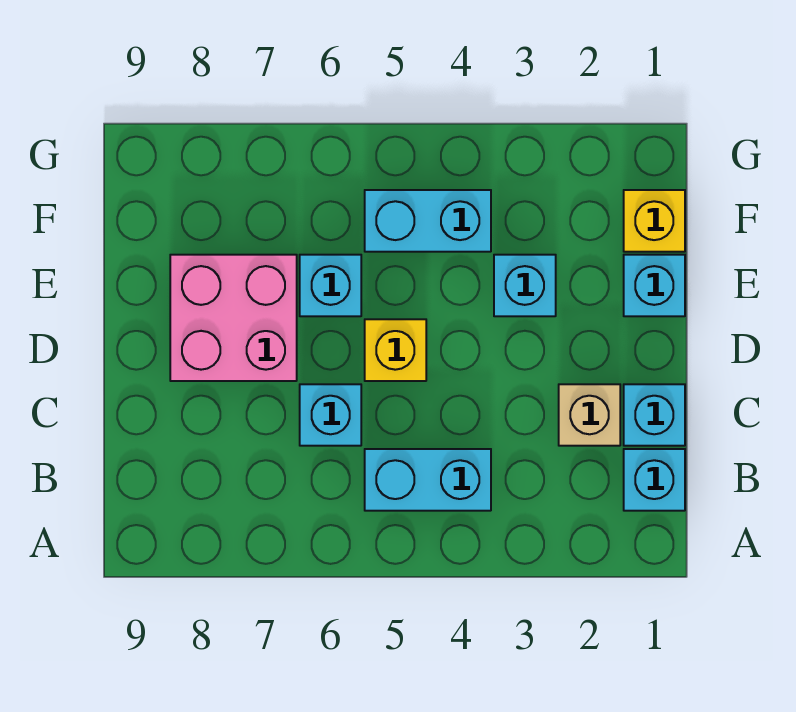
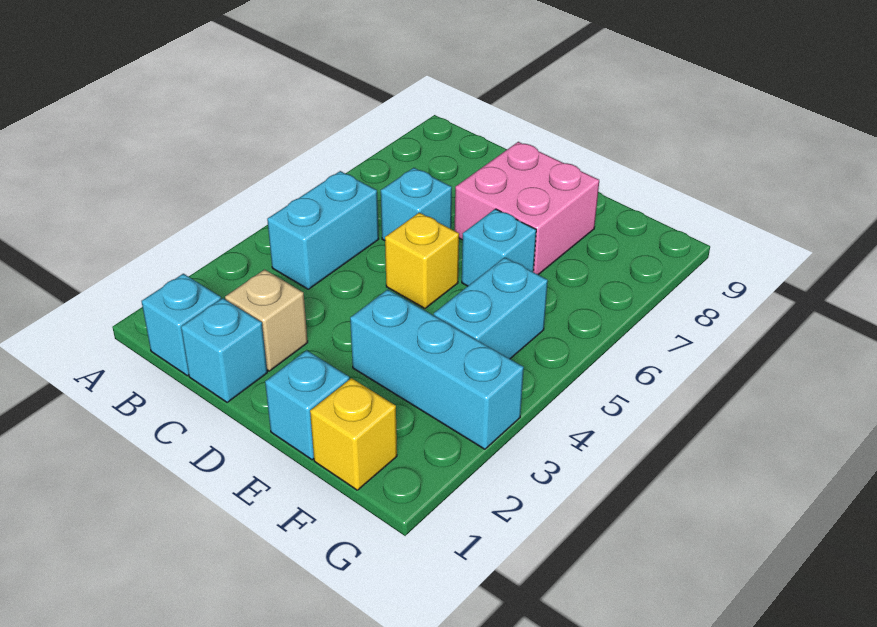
cyan brick E3 level 1 -> cyan brick E3:G3 level 1

